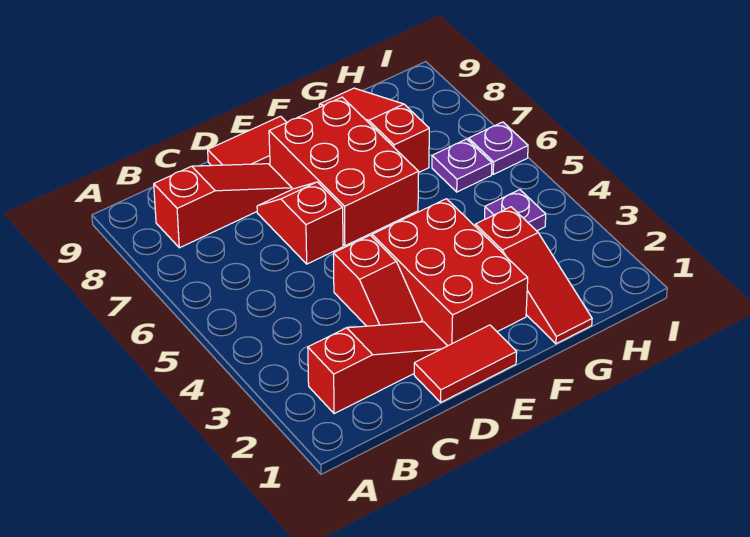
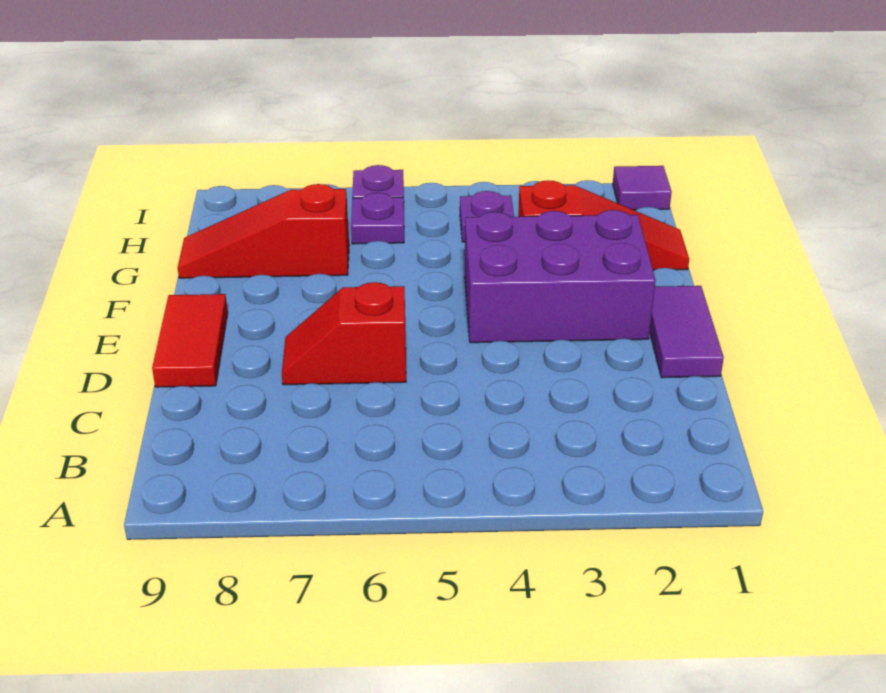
red slope B2:D2 level 1 top B -> none
red slope B8:D8 level 1 top B -> none
red tile D1:E1 level 1 -> purple tile D1:E1 level 1
red slope D3:D4 level 1 top 4 -> none
red brick E2:F4 level 1 -> purple brick E2:F4 level 1
red brick E6:F8 level 1 -> none
none -> purple tile I1 level 1

